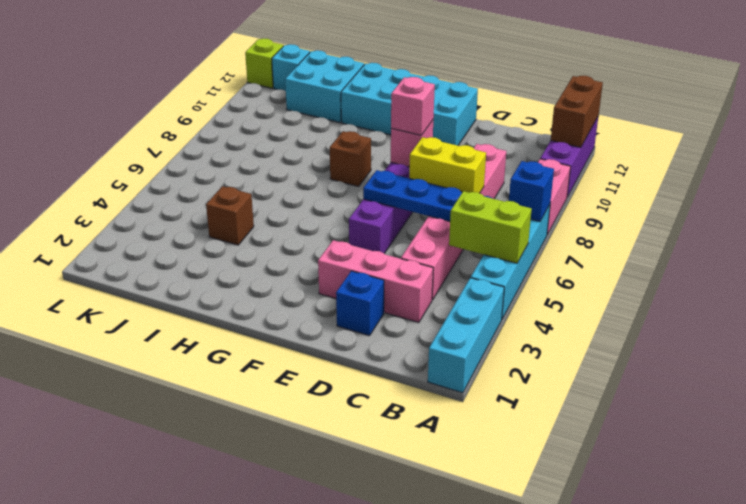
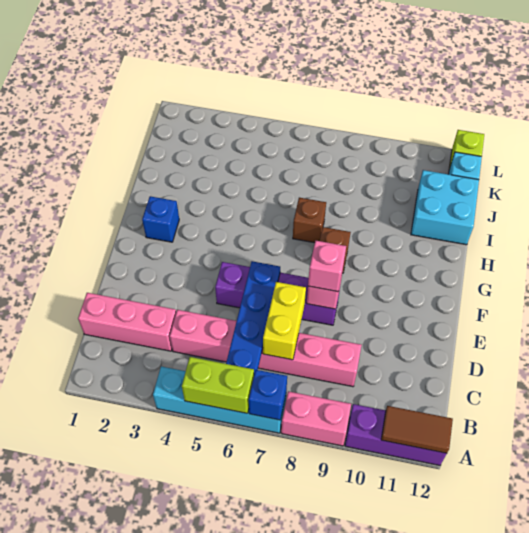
cyan brick A1:A3 level 1 -> none
lime brick A5:B5 level 2 -> lime brick A5:A6 level 2
brown brick A11:A12 level 2 -> brown tile A11:A12 level 2
pink brick C3:E3 level 1 -> pink brick C1:C3 level 1
blue brick D2 level 1 -> blue brick G2 level 1
cyan brick E11:H12 level 1 -> none
brown brick I4 level 1 -> brown brick H7 level 1

